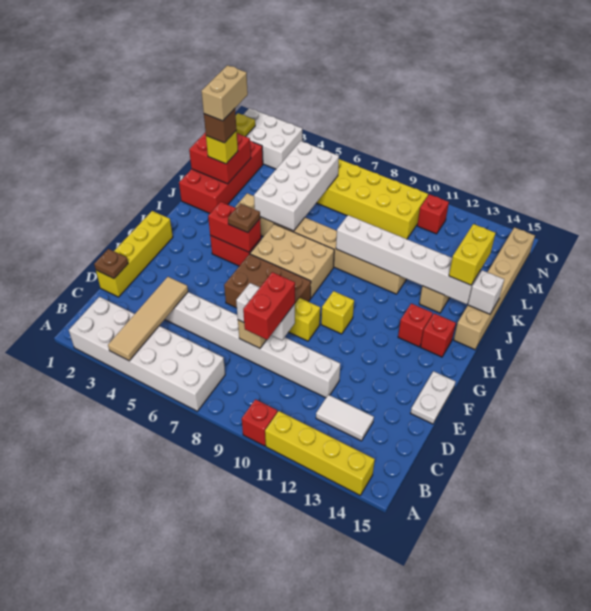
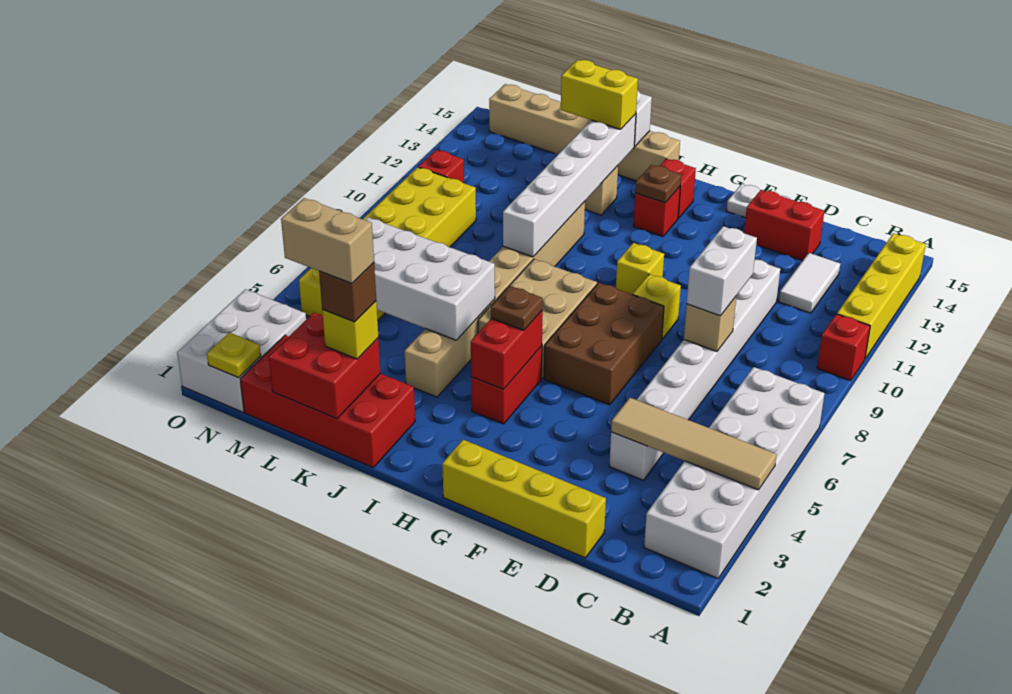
red brick C9:D9 level 4 -> red brick D14:E14 level 1
brown plate D1 level 2 -> brown plate H13 level 2

